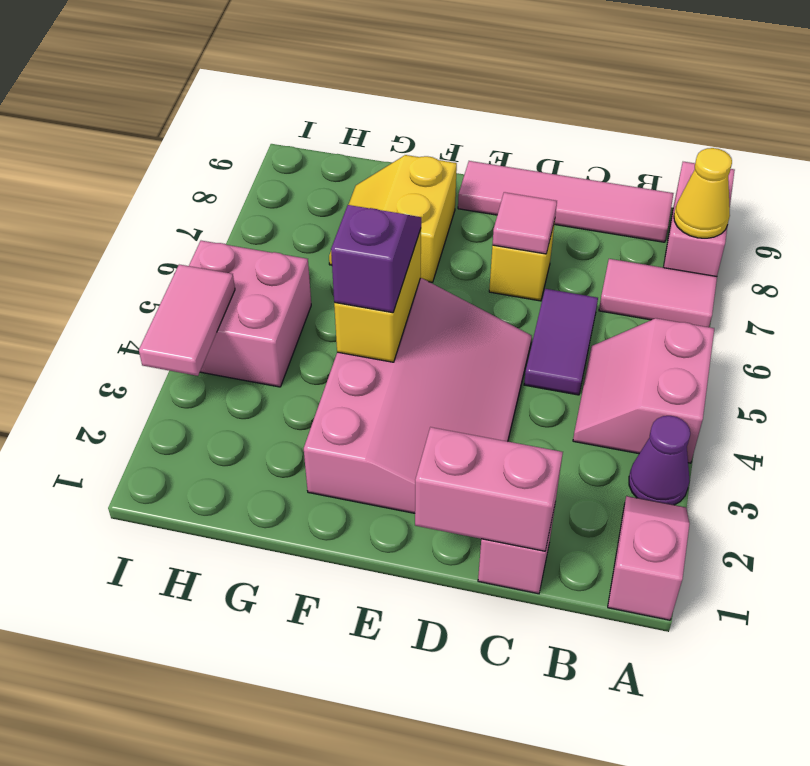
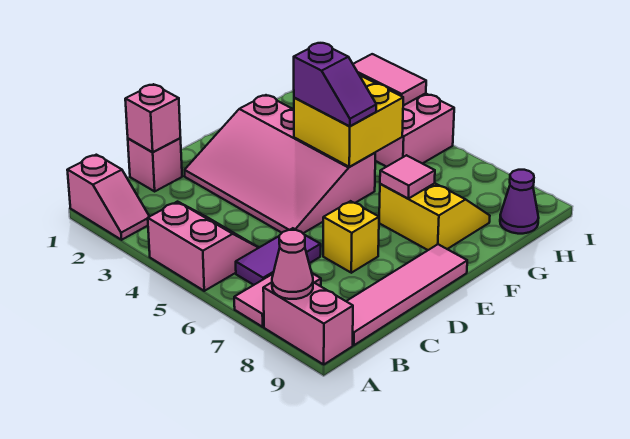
purple cone A3 level 1 -> purple cone H9 level 1
yellow cone A8 level 2 -> pink cone A8 level 2
pink brick C1:D1 level 2 -> pink brick C1 level 2
purple tile C5:C6 level 1 -> purple tile B6:C6 level 1
pink tile D7 level 2 -> pink tile F7 level 2
yellow brick F4:F5 level 2 -> yellow brick F4:G5 level 2

